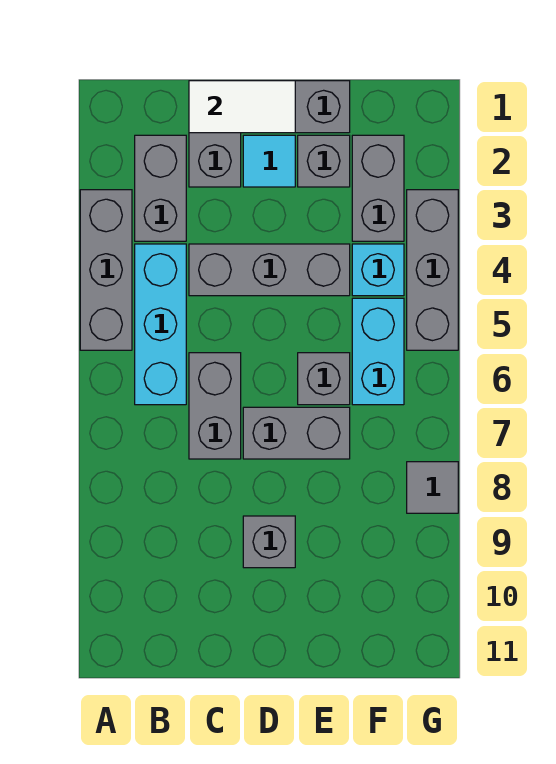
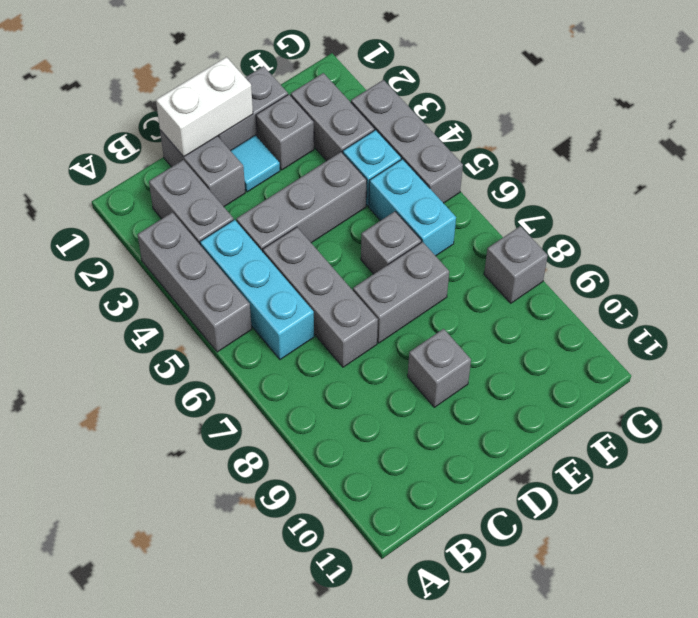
white tile C1:D1 level 2 -> white brick C1:D1 level 2
grey brick C6:C7 level 1 -> grey brick C5:C7 level 1
grey tile G8 level 1 -> grey brick G8 level 1

